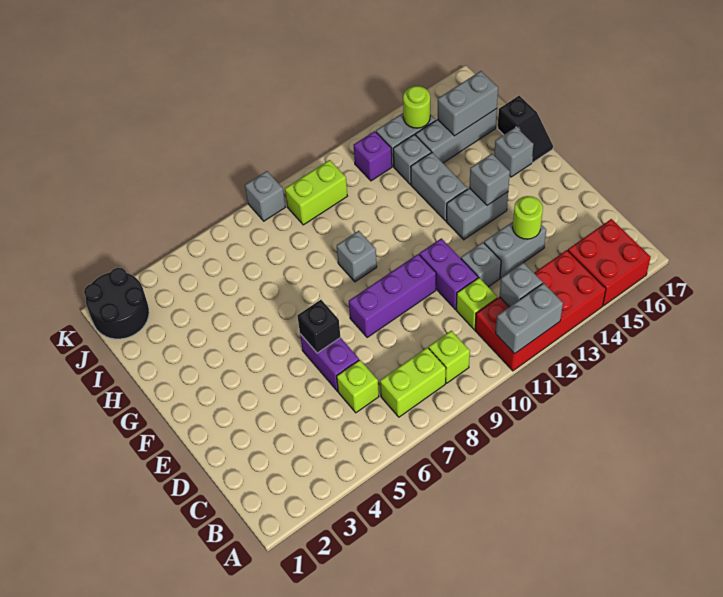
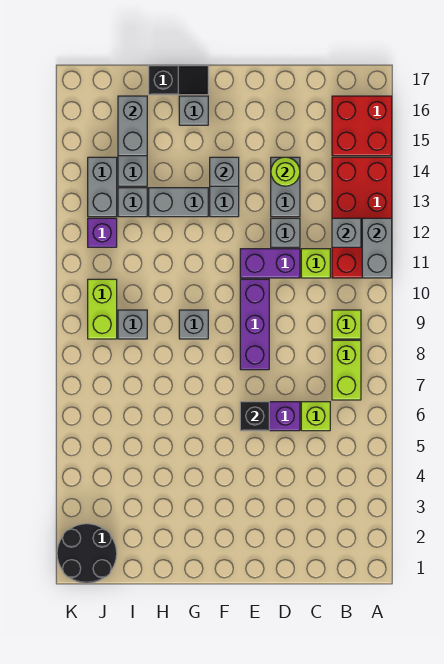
lime round brick J14 level 2 -> none
grey brick K8 level 1 -> grey brick I9 level 1

